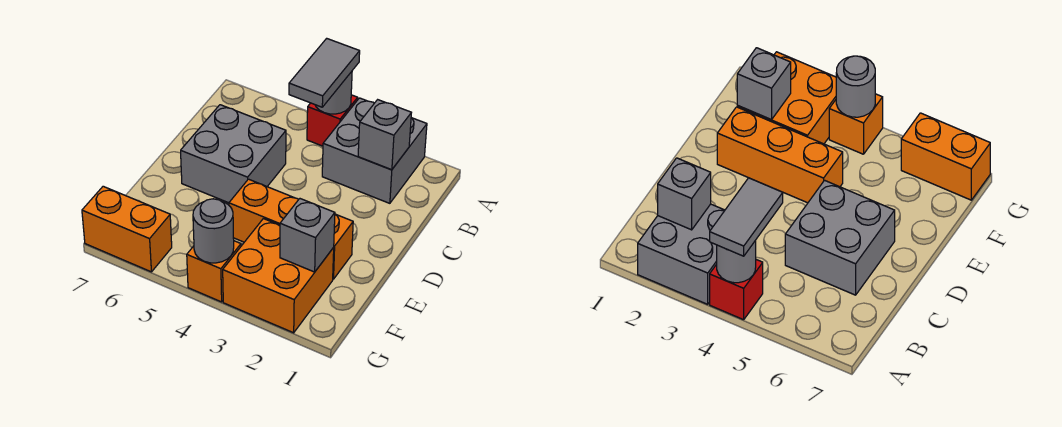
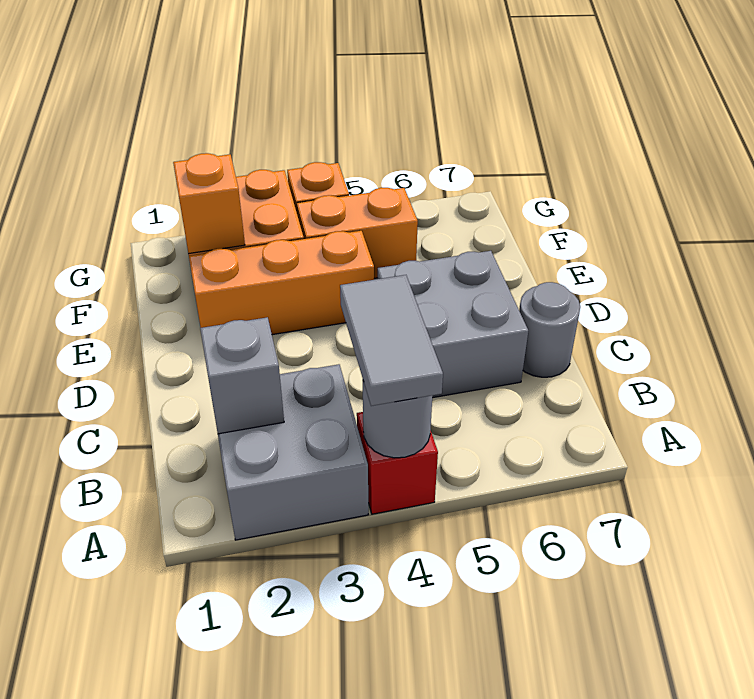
grey brick F2 level 2 -> orange brick F2 level 2
grey round brick G4 level 2 -> grey round brick C7 level 1
orange brick G6:G7 level 1 -> orange brick F4:F5 level 1

